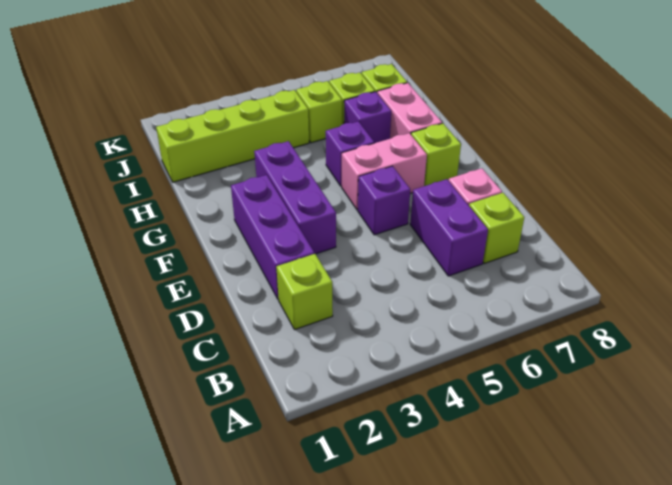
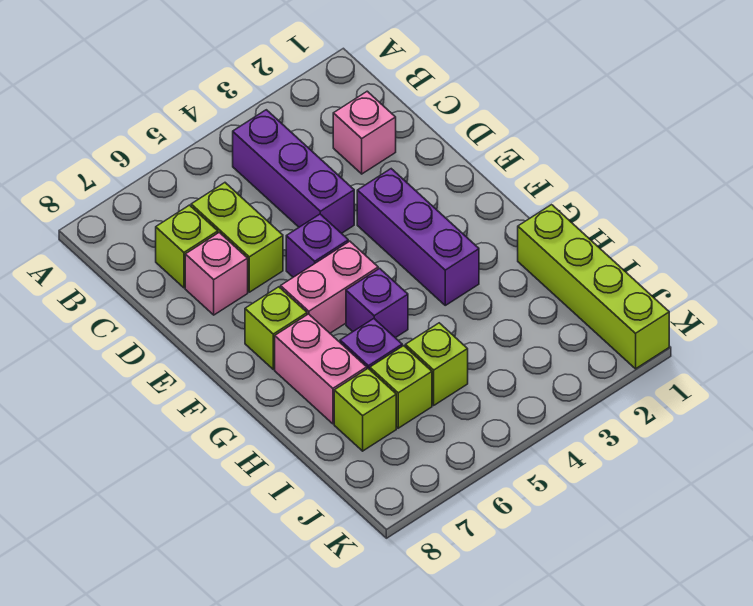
lime brick C2 level 1 -> pink brick C2 level 1
purple brick C6:D6 level 1 -> lime brick C6:D6 level 1
purple brick D2:F2 level 1 -> purple brick B4:D4 level 1
lime brick I1:I4 level 1 -> lime brick H1:K1 level 1

